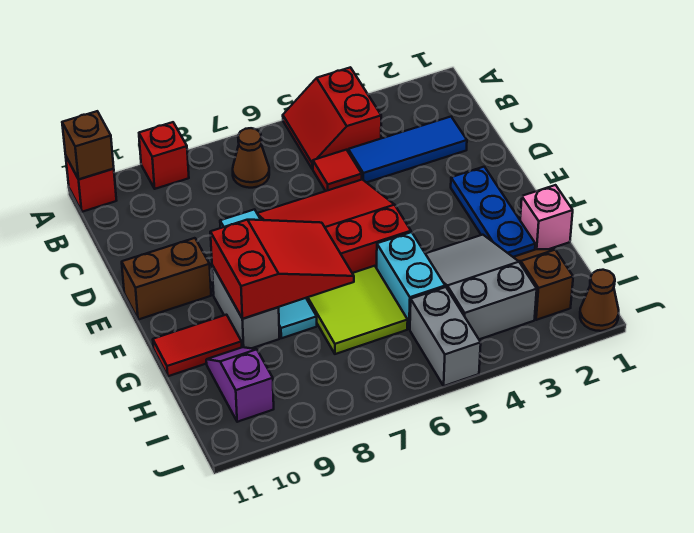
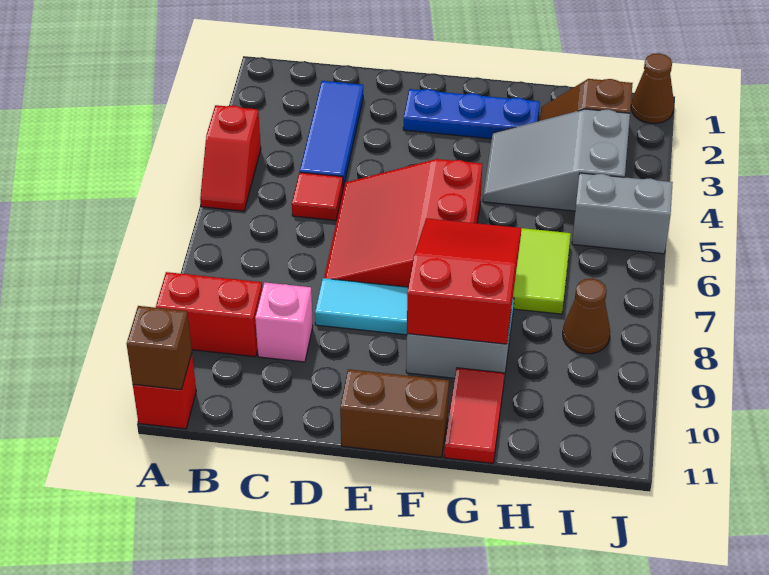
red slope A4:B5 level 1 top 4 -> red slope A4:A5 level 1 top 4
red brick A9 level 1 -> red brick A9:B9 level 1
brown cone B7 level 1 -> brown cone I8 level 1
brown brick E10:E11 level 1 -> brown brick E11:F11 level 1
pink brick G1 level 1 -> pink brick C9 level 1
cyan brick G5:H5 level 1 -> none
purple slope H10:I10 level 1 top I -> none

